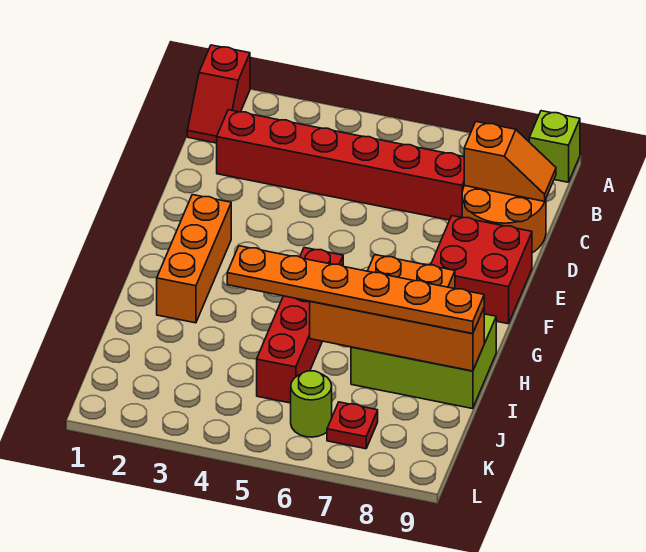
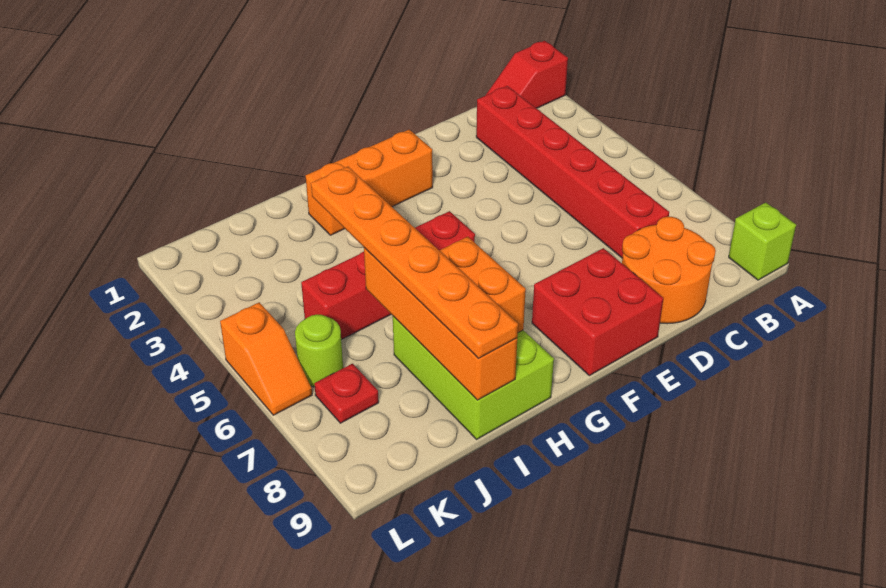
orange slope C8:C9 level 2 top 8 -> orange slope L5:L6 level 1 top 5

